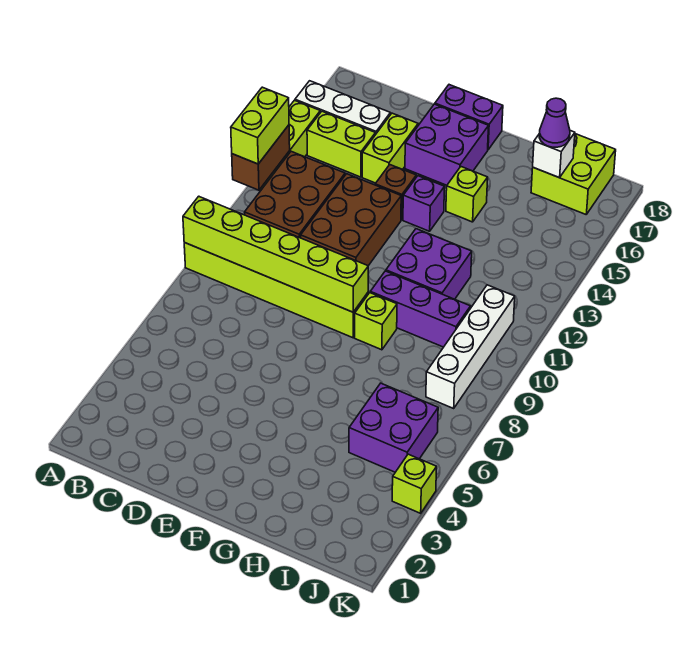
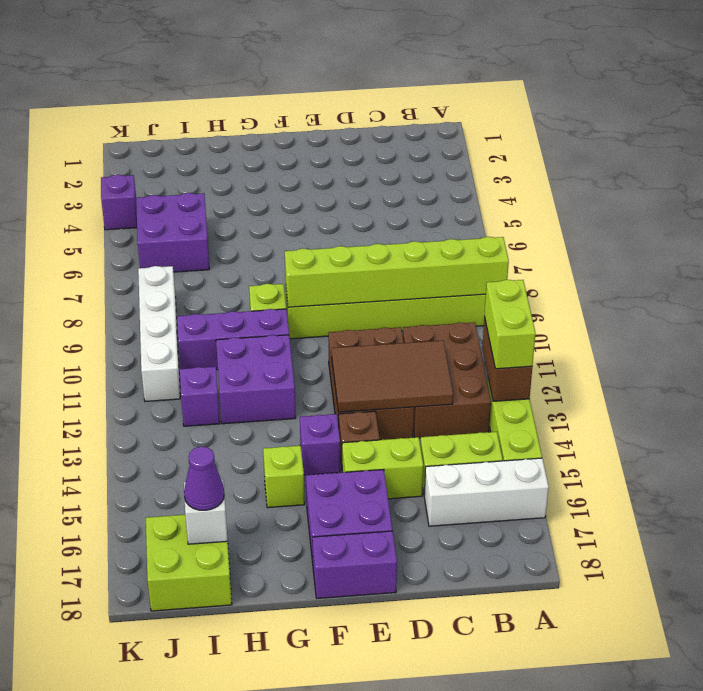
none -> brown tile C12:E13 level 2
lime brick D15:D16 level 1 -> lime brick D15:E15 level 1
none -> purple brick I12 level 1
lime brick K4 level 1 -> purple brick K4 level 1

